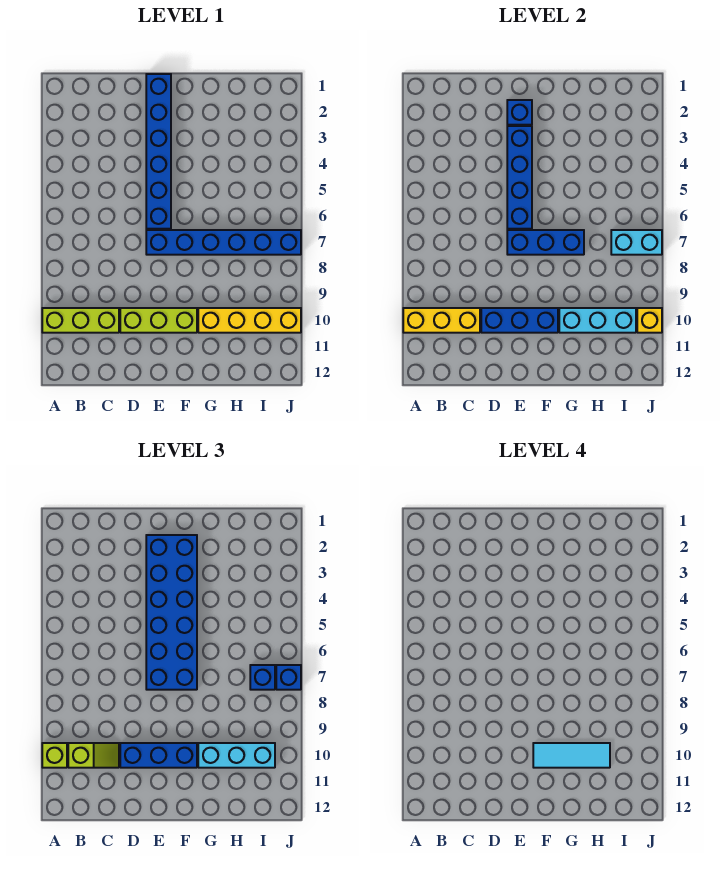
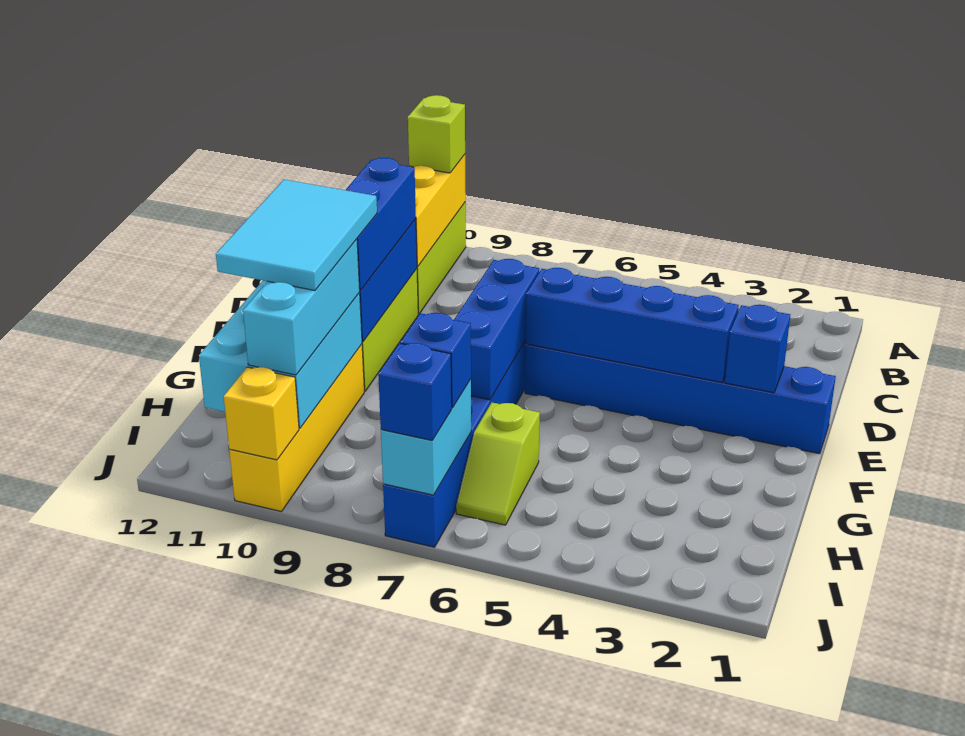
lime slope B10:C10 level 3 top B -> lime slope H6:I6 level 1 top H
blue brick E2:F7 level 3 -> none
cyan tile F10:H10 level 4 -> cyan tile F10:H11 level 4
cyan brick G10:I10 level 2 -> cyan brick G10:I11 level 2

